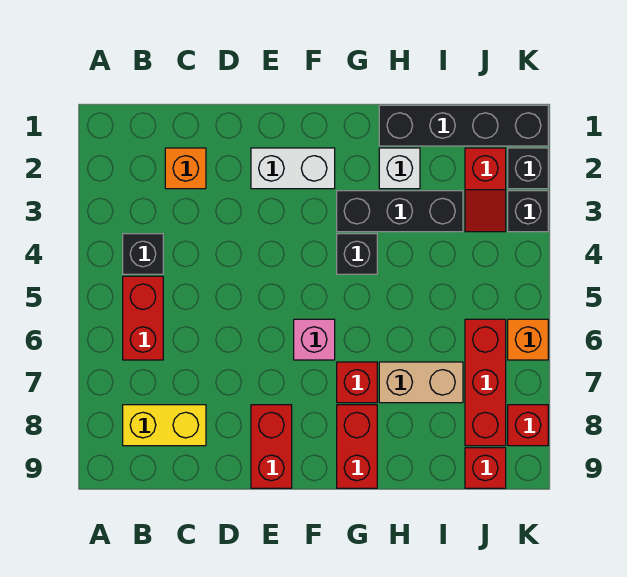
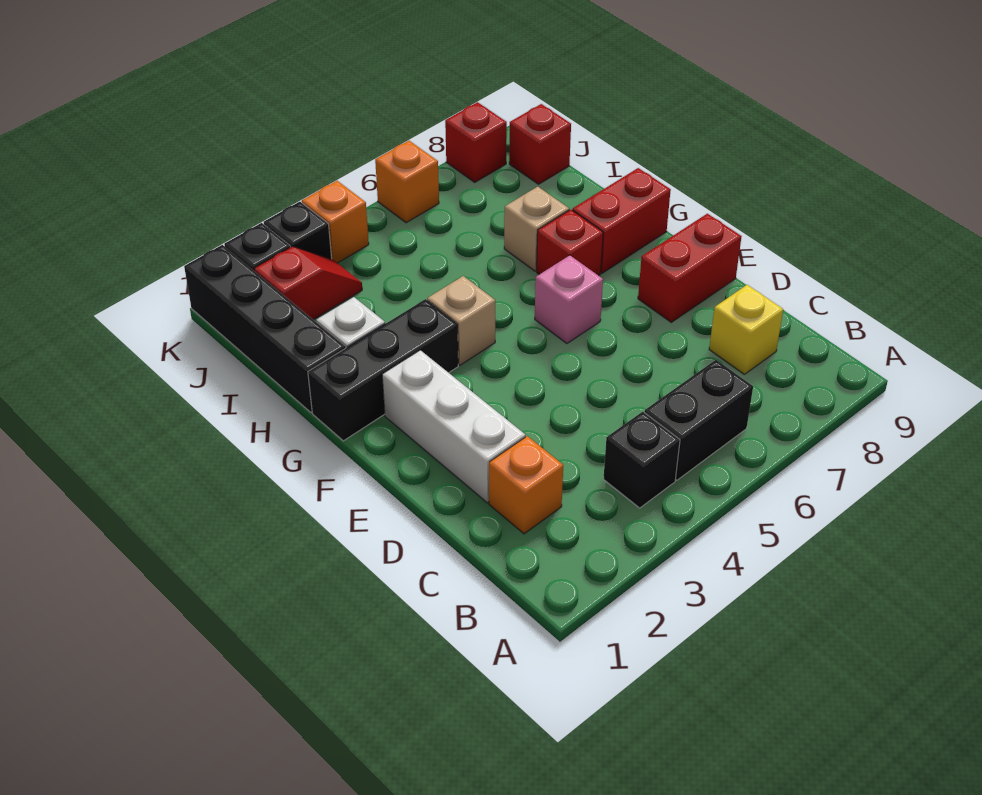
red brick B5:B6 level 1 -> black brick B5:B6 level 1
yellow brick B8:C8 level 1 -> yellow brick C8 level 1
white brick E2:F2 level 1 -> white brick D2:F2 level 1
black brick G3:I3 level 1 -> black brick G1:G3 level 1
black brick G4 level 1 -> tan brick G4 level 1
tan brick H7:I7 level 1 -> tan brick H7 level 1
red brick J6:J8 level 1 -> none
none -> orange brick K4 level 1

